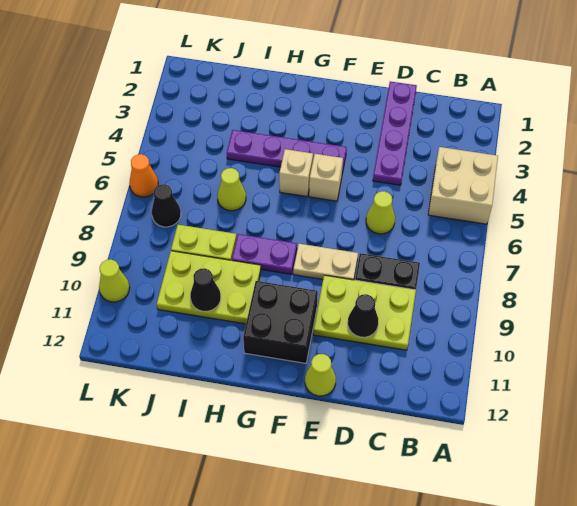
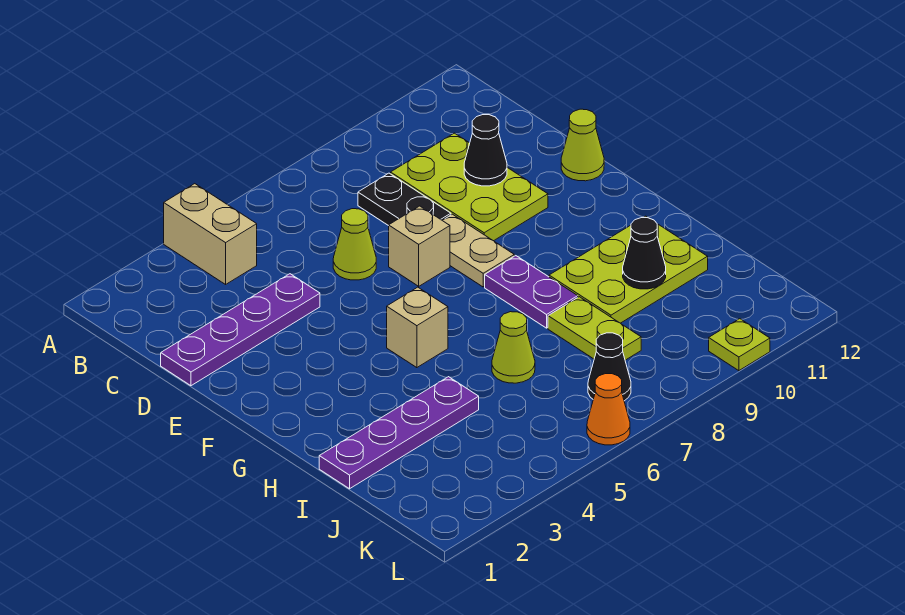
tan brick A4:B5 level 1 -> tan brick A4:B4 level 1
purple plate F4:I4 level 1 -> purple plate I1:I4 level 1
tan brick F5 level 1 -> tan brick E7 level 1
black brick F10:G11 level 1 -> none
lime plate H9:J10 level 1 -> lime plate H9:I11 level 1
lime cone L10 level 1 -> lime plate L10 level 1

